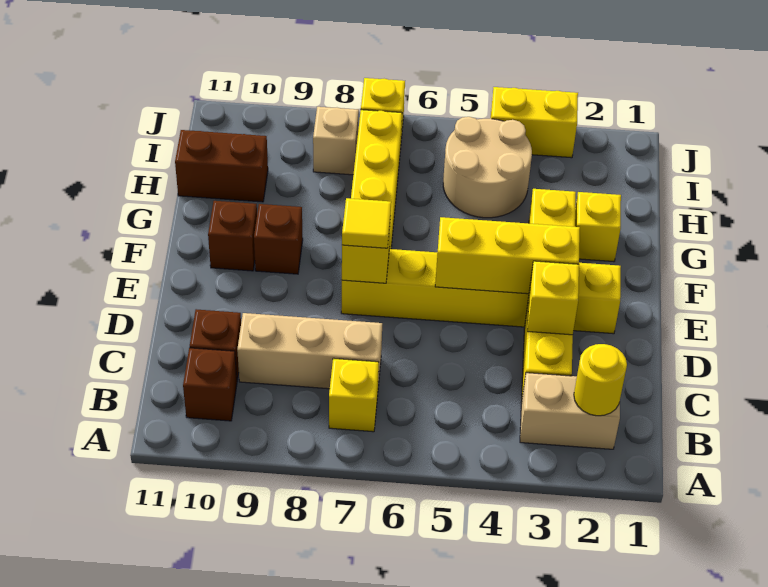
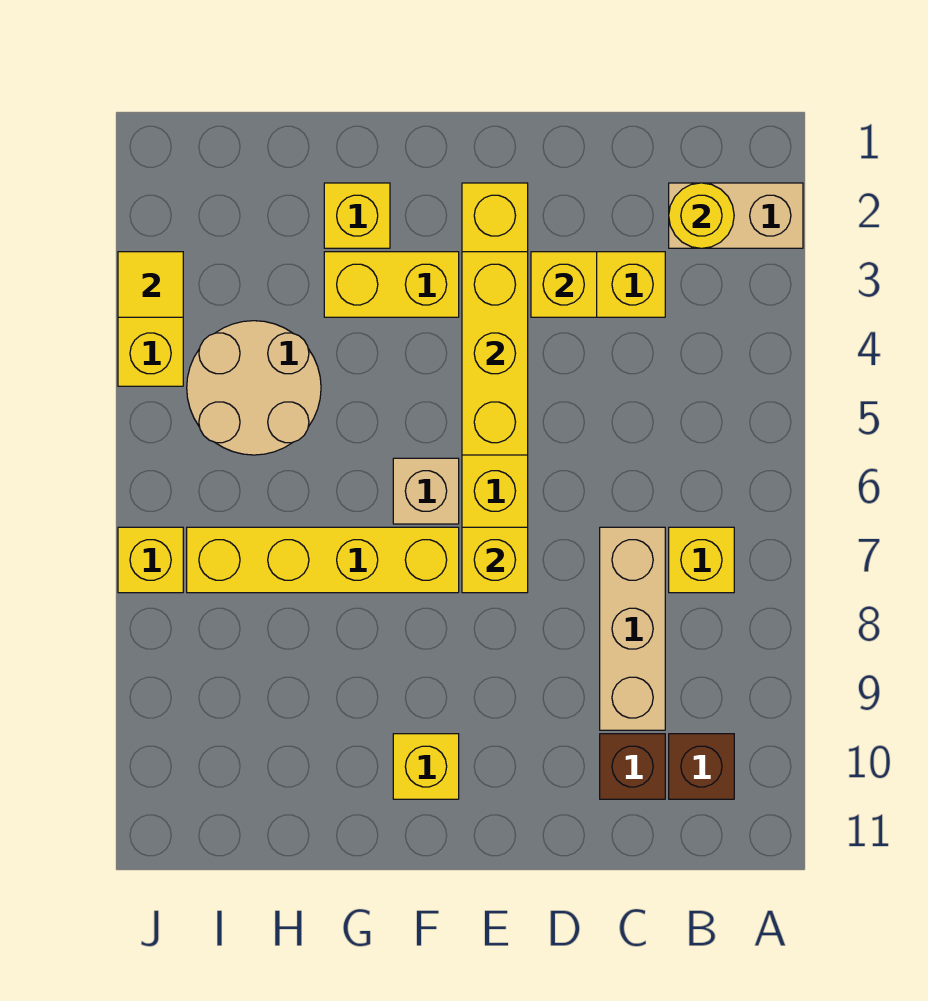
tan brick B2:B3 level 1 -> tan brick A2:B2 level 1
yellow tile E7 level 3 -> yellow tile J3 level 2
brown brick F9 level 1 -> none
brown brick F10 level 1 -> yellow brick F10 level 1
brown brick H10:H11 level 1 -> none
tan brick I8 level 1 -> tan brick F6 level 1

